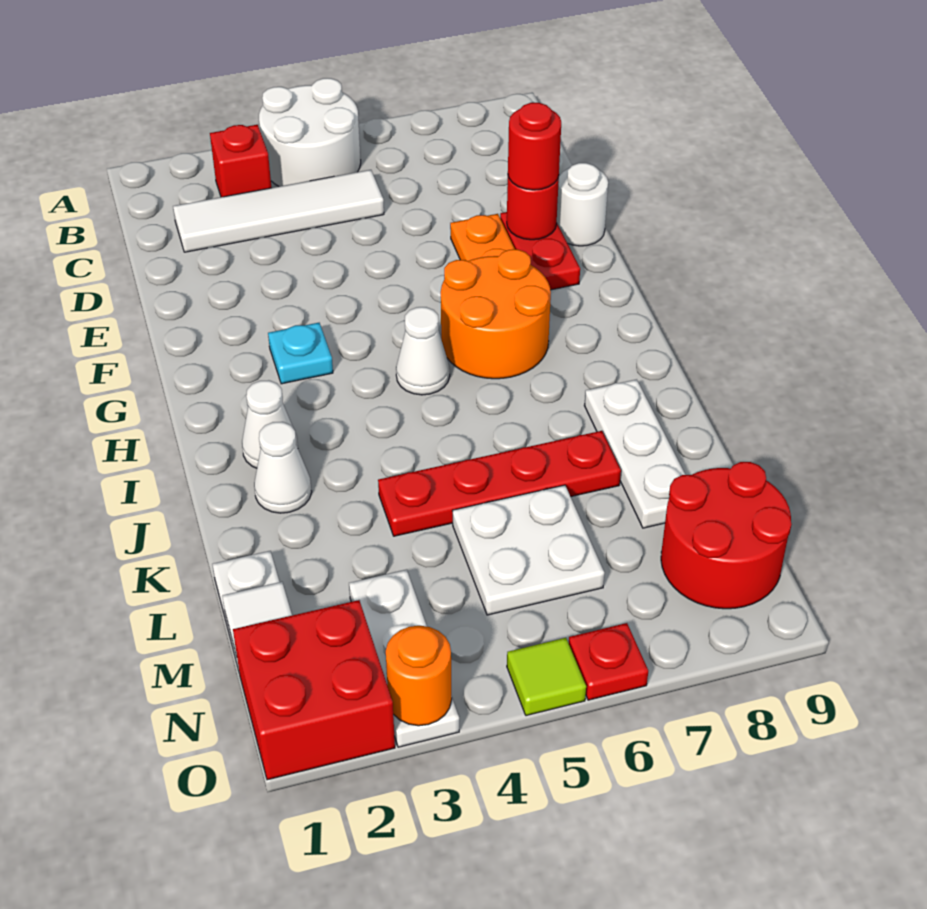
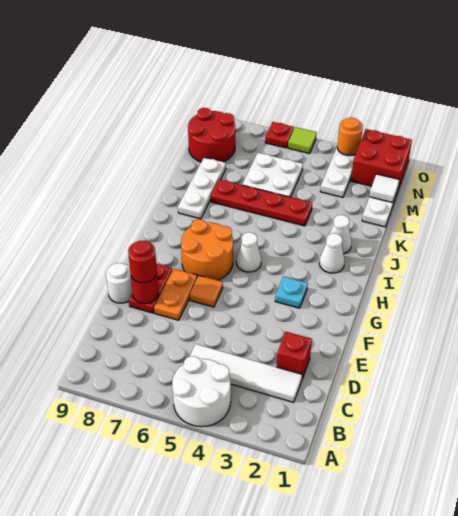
red brick B3 level 1 -> red brick D2 level 1
none -> orange tile F6 level 1

